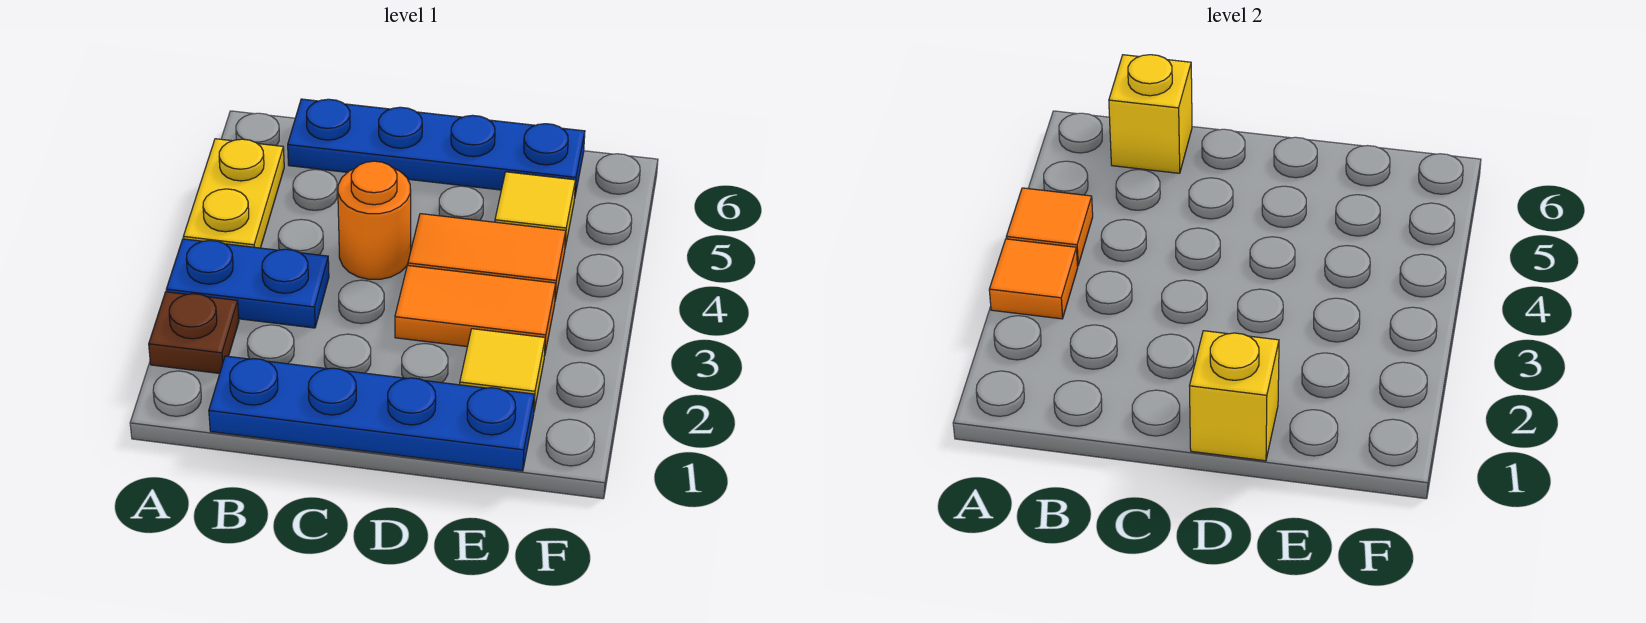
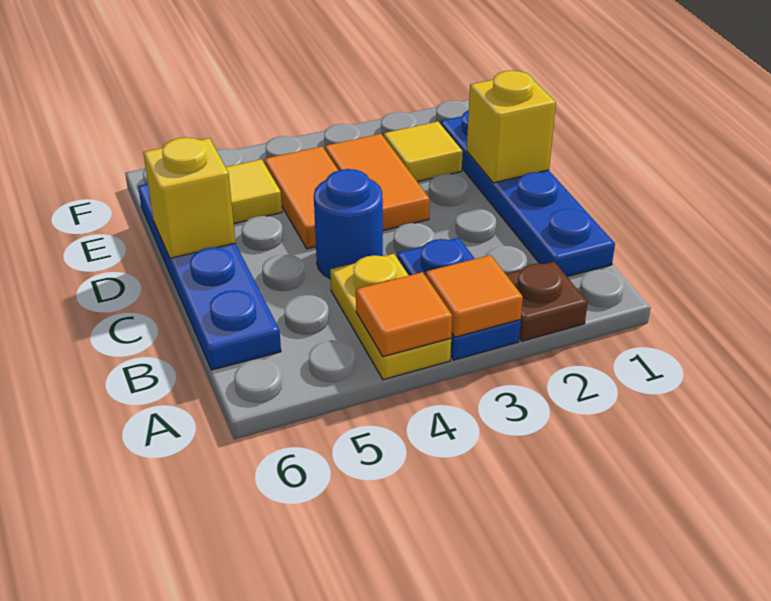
yellow plate A4:A5 level 1 -> yellow plate A4:B4 level 1
yellow brick B6 level 2 -> yellow brick D6 level 2
orange round brick C4 level 1 -> blue round brick C4 level 1

